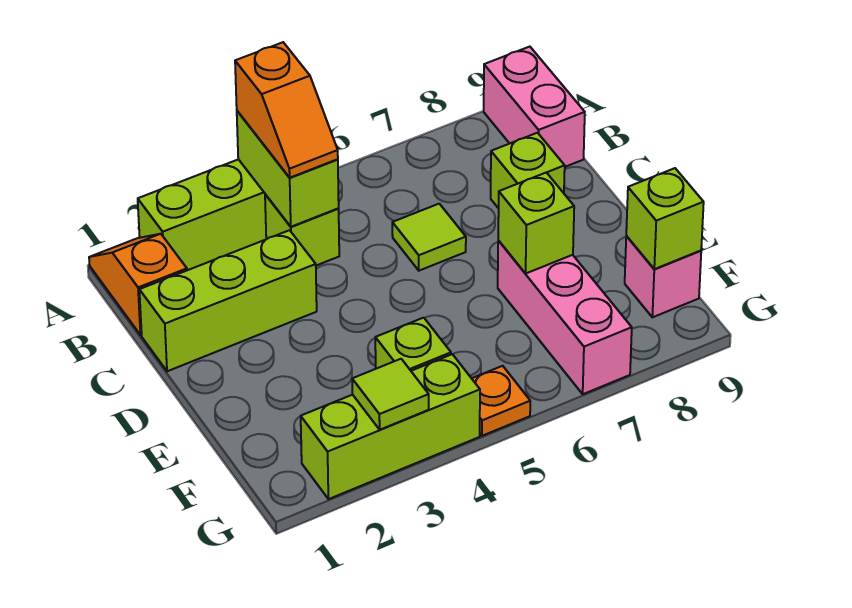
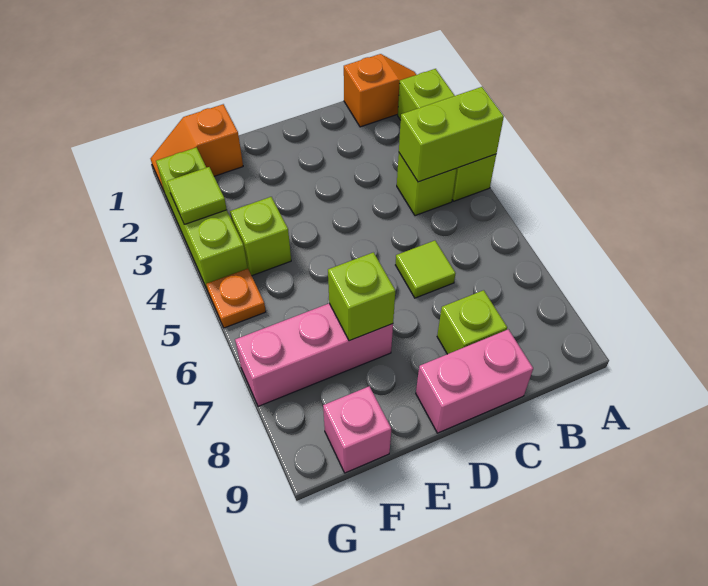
orange slope A4:B4 level 3 top A -> orange slope F1:G1 level 1 top F
pink brick A9:B9 level 1 -> pink brick C9:D9 level 1
lime brick C1:C3 level 1 -> none
lime brick F9 level 2 -> none

